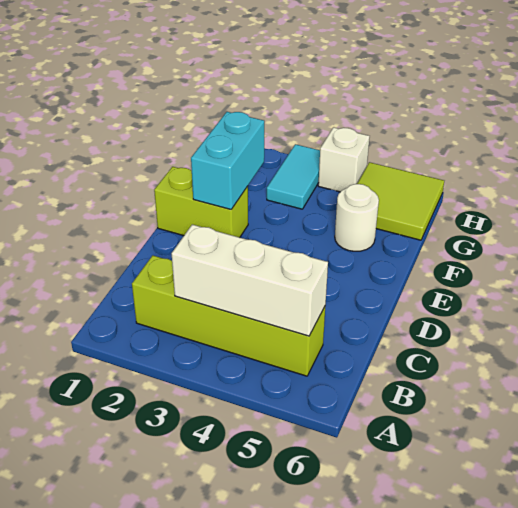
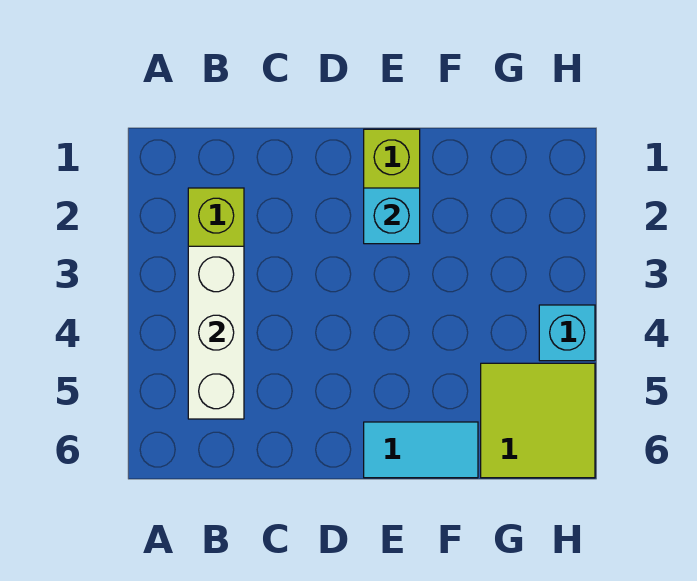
cyan brick E2:F2 level 2 -> cyan brick E2 level 2
white round brick F5 level 1 -> none
cyan tile G3:H3 level 1 -> cyan tile E6:F6 level 1
white brick H4 level 1 -> cyan brick H4 level 1

